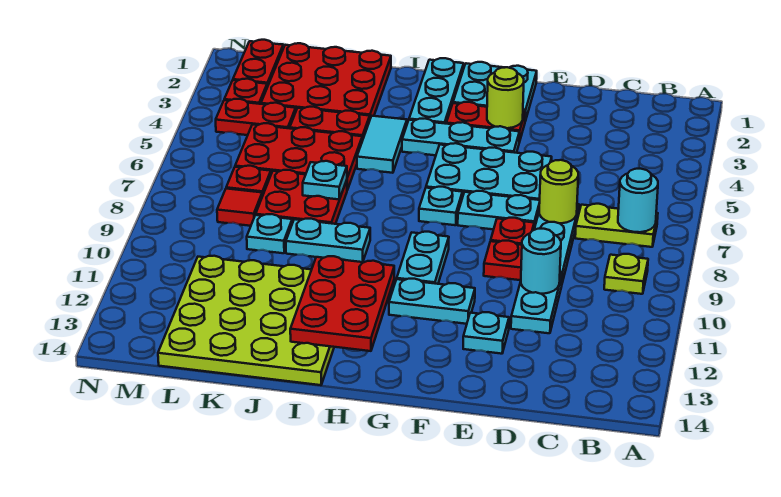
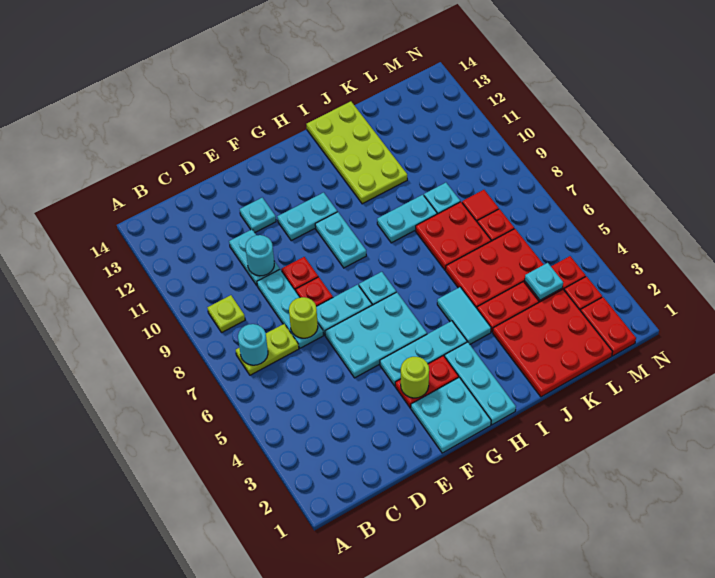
red plate H11:I13 level 2 -> none
lime plate I11:L14 level 1 -> lime plate I11:J14 level 1
cyan plate J7 level 2 -> cyan plate L4 level 2

